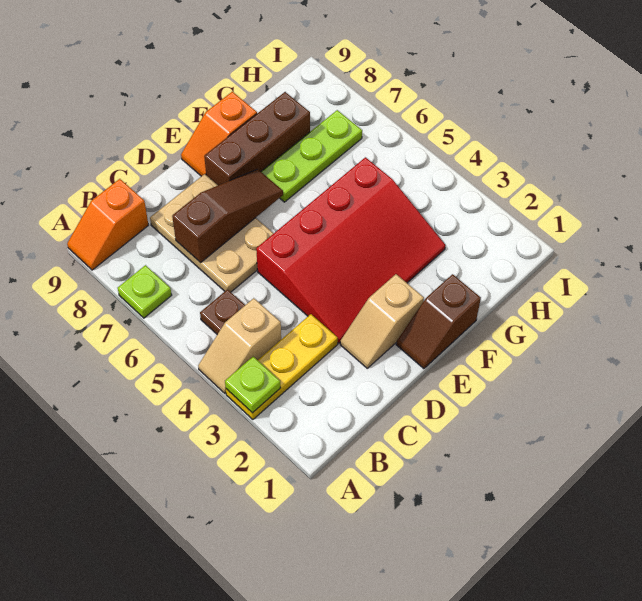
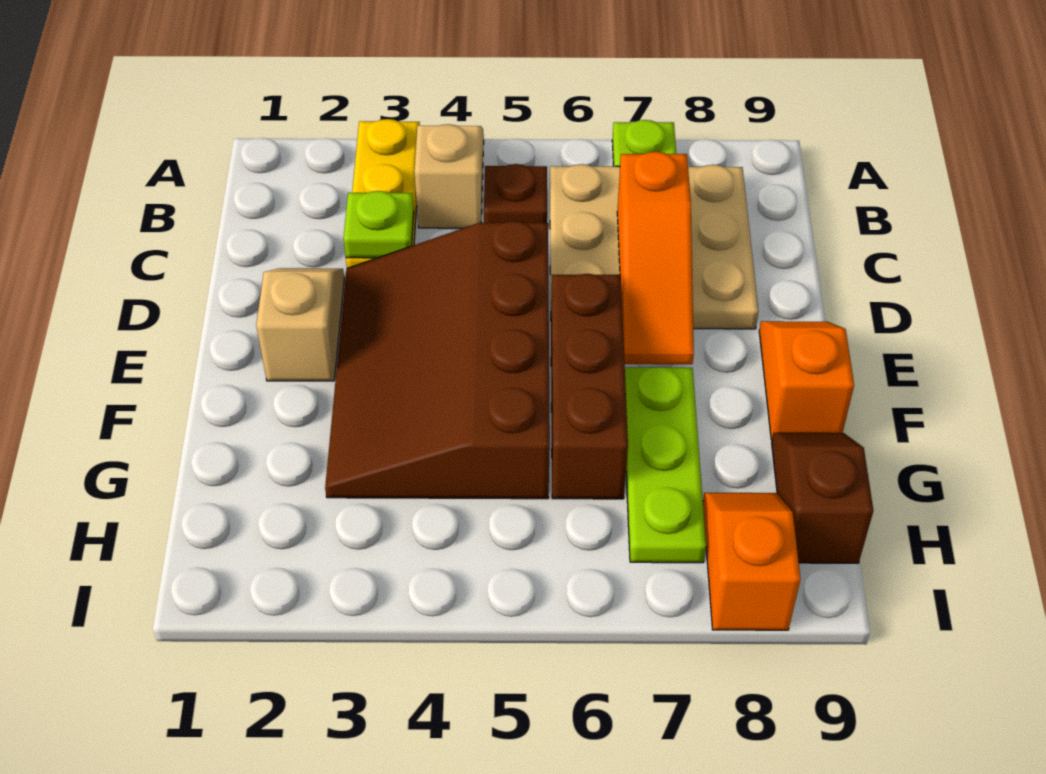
lime plate A3 level 2 -> lime plate C3 level 2
orange slope A9:B9 level 1 top B -> orange slope H8:I8 level 1 top I
tan plate C6:D8 level 1 -> tan plate B6:D8 level 1
brown slope C7:E7 level 2 top C -> orange slope C7:E7 level 2 top C
red slope D3:G5 level 1 top 5 -> brown slope D3:G5 level 1 top 5
brown slope E1:F1 level 1 top F -> brown slope G9:H9 level 1 top H
brown brick E8:G8 level 1 -> brown brick E6:G6 level 1

